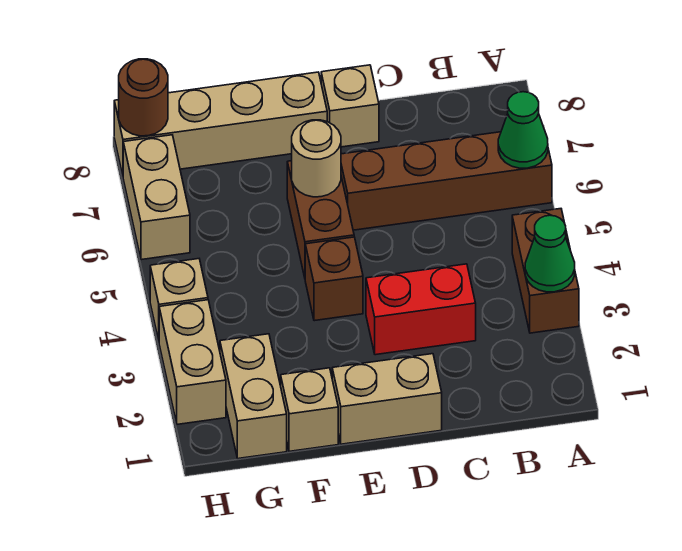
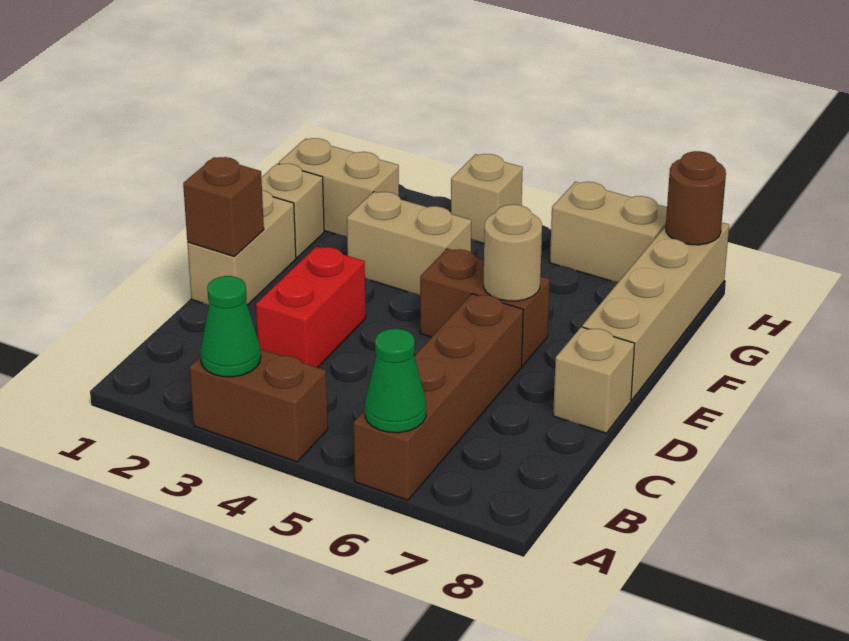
brown brick E4 level 1 -> brown brick D1 level 2
tan brick H2:H3 level 1 -> tan brick F3:F4 level 1

